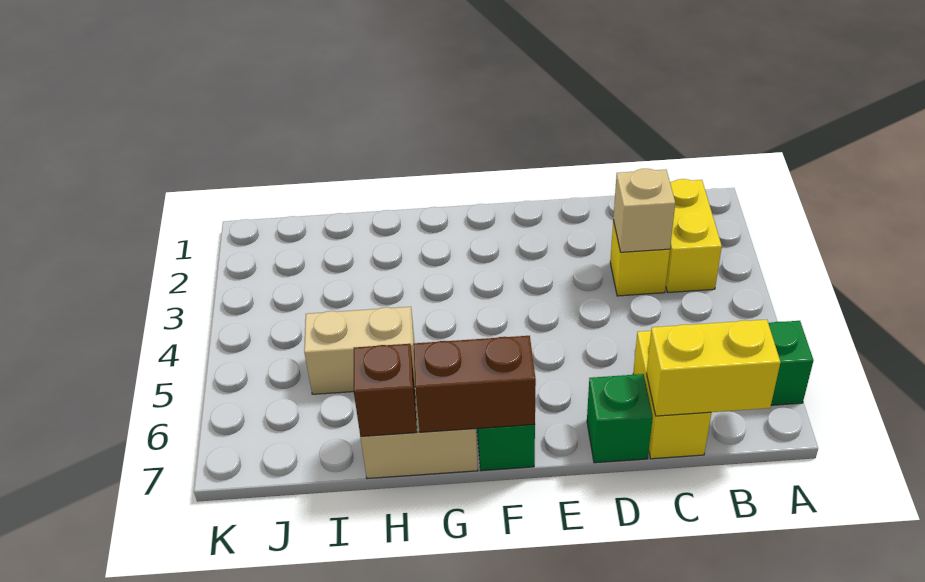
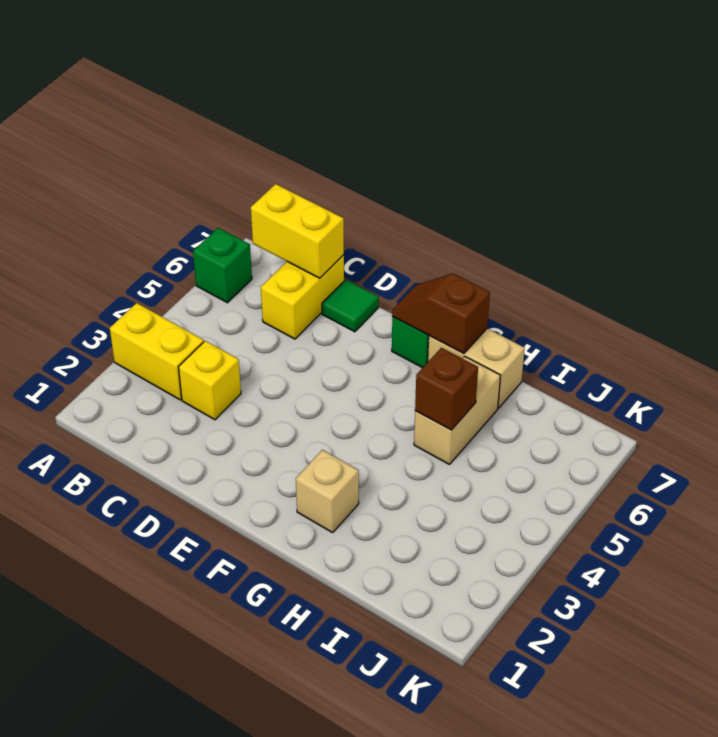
yellow brick B2:B3 level 1 -> yellow brick A3:B3 level 1
tan brick C3 level 2 -> tan brick G2 level 1
green brick D7 level 1 -> green tile D7 level 1
brown brick F7:G7 level 2 -> brown slope F7:G7 level 2 top G
tan brick H5:I5 level 1 -> tan brick H5:H6 level 1
brown brick H7 level 2 -> brown brick H5 level 2

